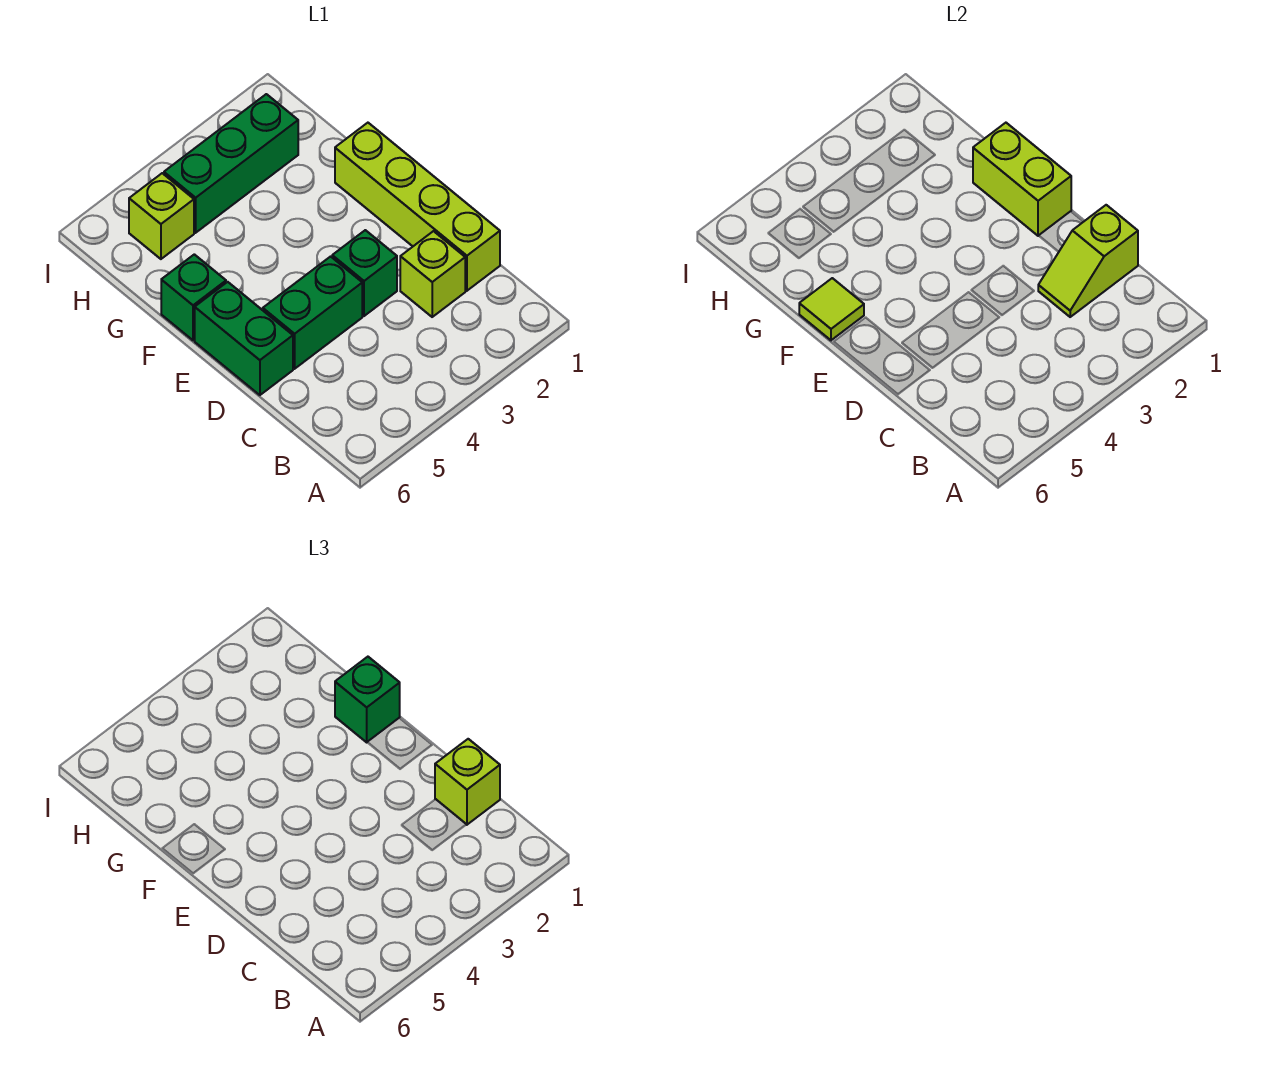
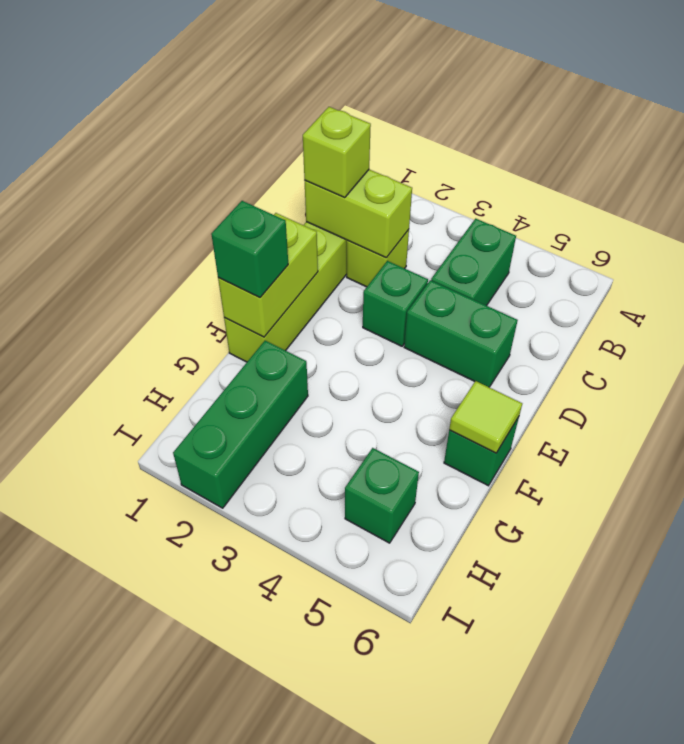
lime slope C1:C2 level 2 top 1 -> lime brick C1:C2 level 2
green brick D6:E6 level 1 -> green brick B4:C4 level 1
green brick H2:H4 level 1 -> green brick G2:I2 level 1
lime brick H5 level 1 -> green brick H5 level 1

